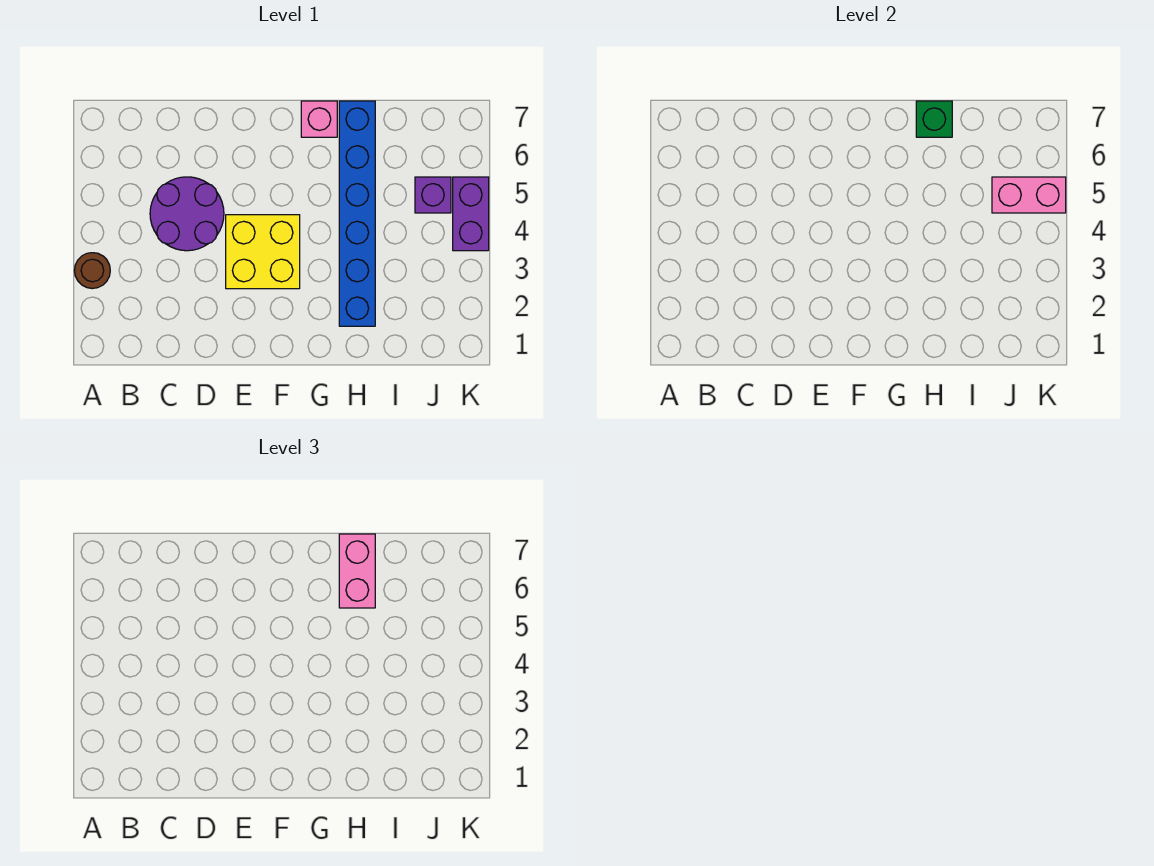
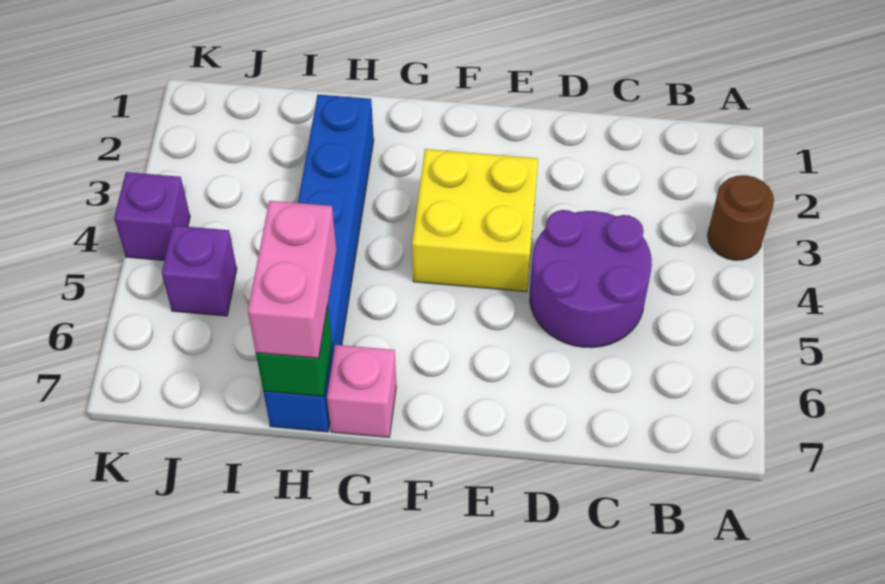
pink brick J5:K5 level 2 -> none
purple brick K4:K5 level 1 -> purple brick K4 level 1

